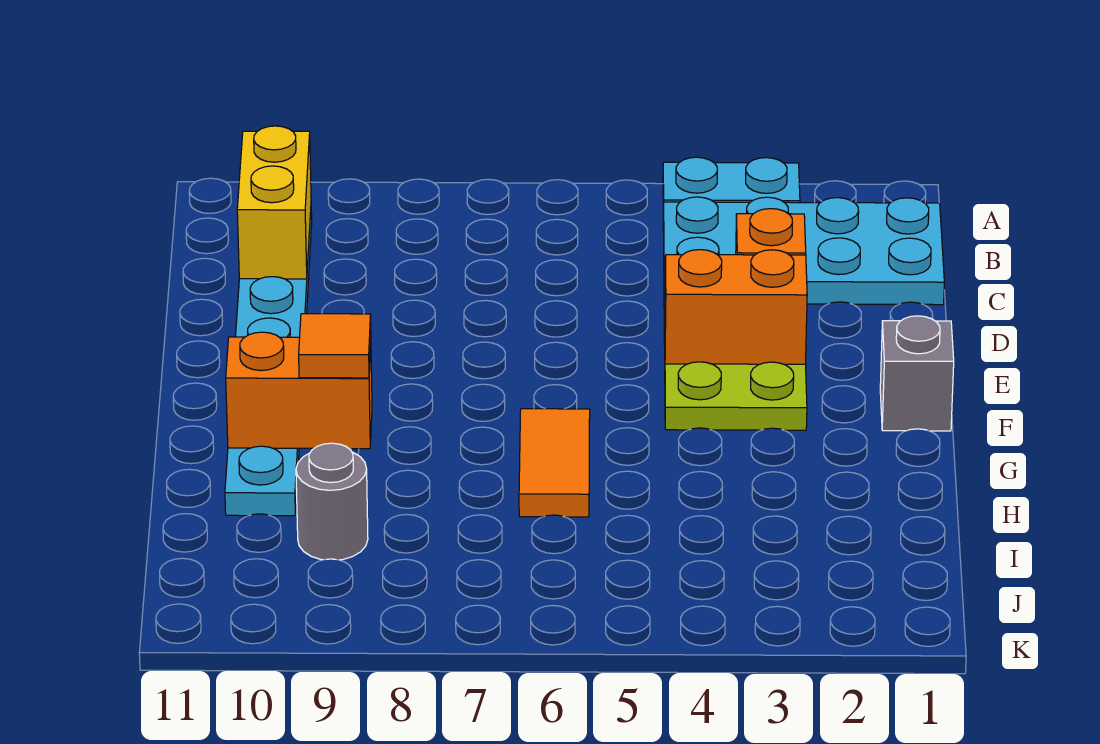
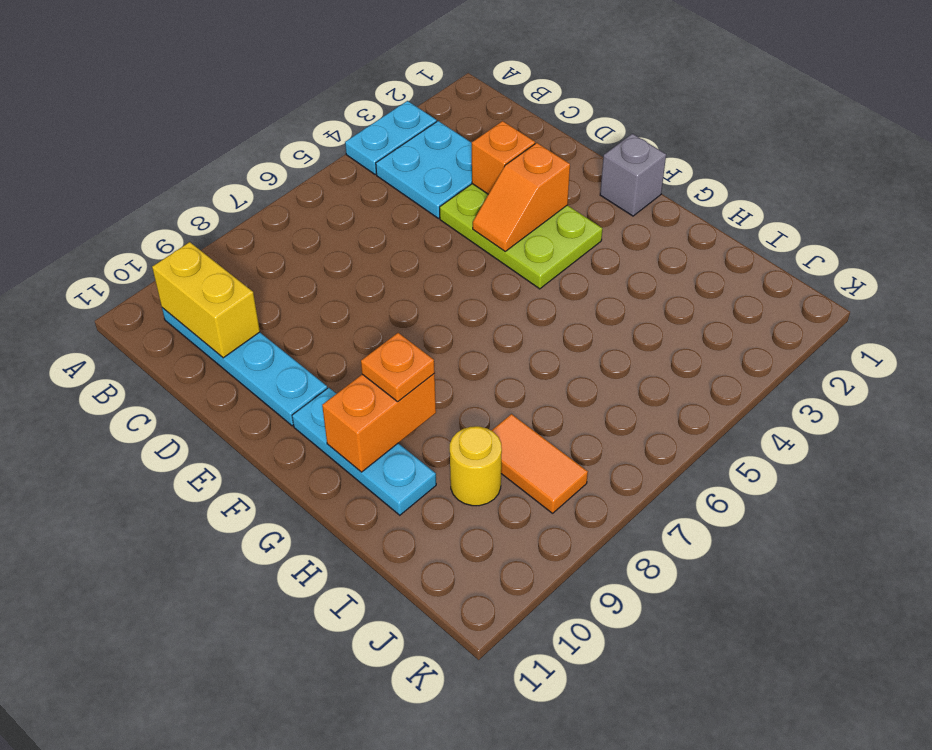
cyan plate B1:C4 level 1 -> cyan plate B3:C4 level 1
orange brick E3:E4 level 2 -> orange slope E3:E4 level 2 top 3
orange tile G6:H6 level 1 -> orange tile I8:J8 level 1
orange tile G9 level 3 -> orange plate G9 level 3
grey round brick I9 level 1 -> yellow round brick I9 level 1

